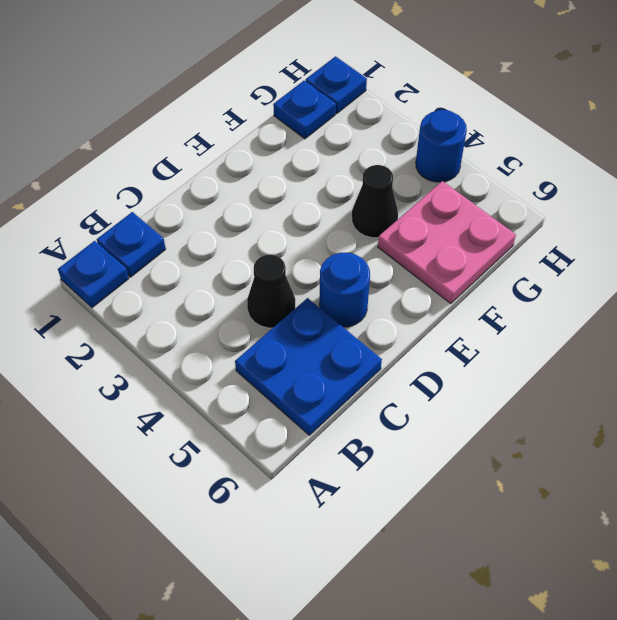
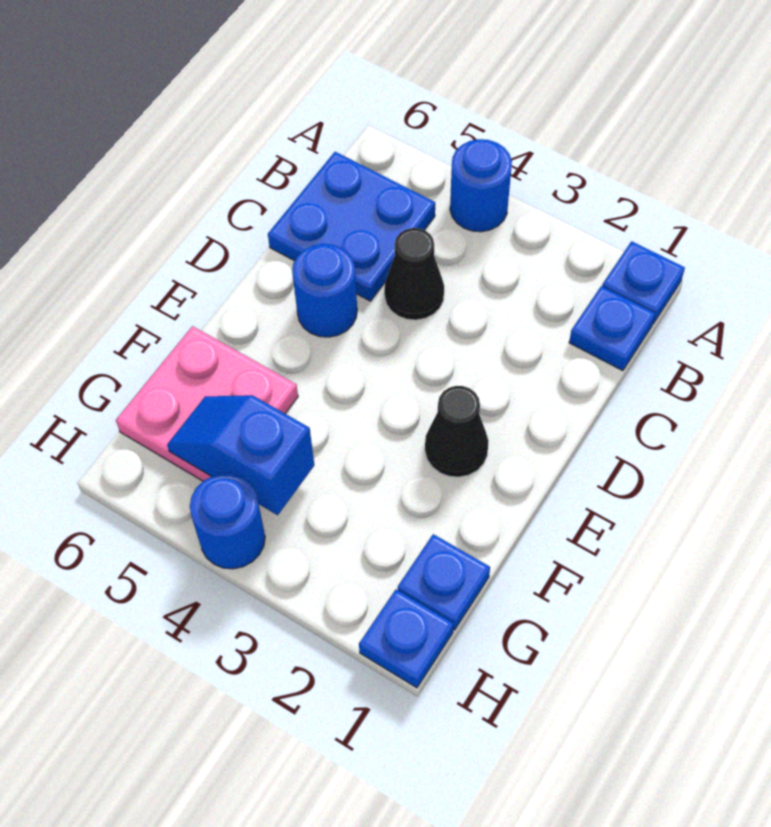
none -> blue round brick A4 level 1
black cone F4 level 1 -> black cone E2 level 1
none -> blue slope G4:G5 level 2 top 4

